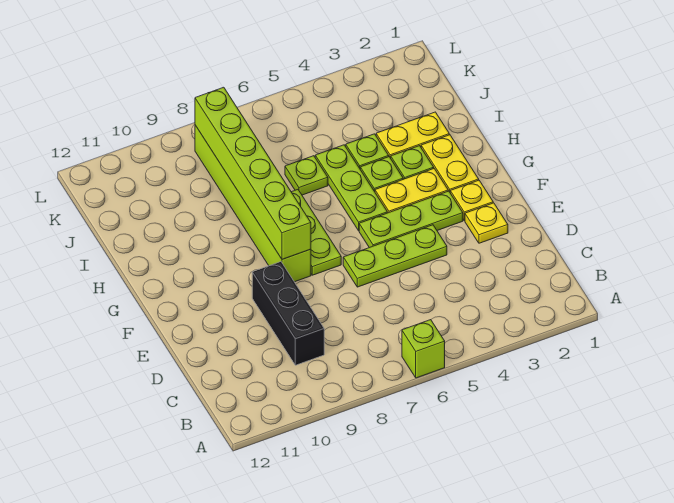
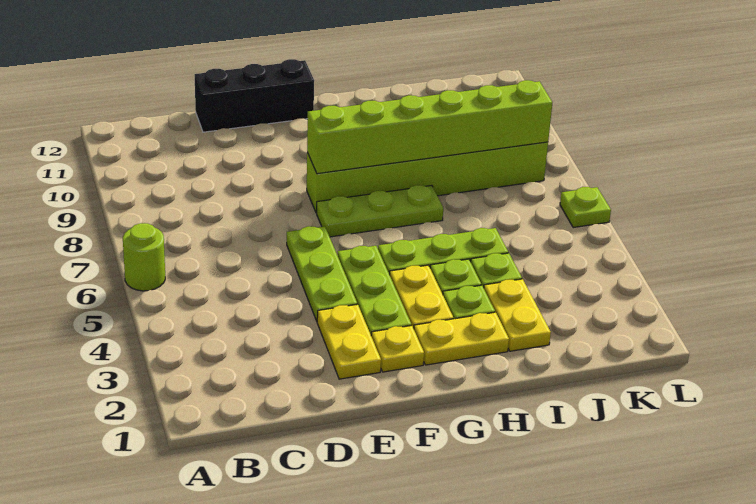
lime brick A6 level 1 -> lime round brick A6 level 1
black brick C9:E9 level 1 -> black brick D12:F12 level 1
yellow plate E2 level 1 -> yellow plate E2:E3 level 1
lime plate I6 level 1 -> lime plate L6 level 1

